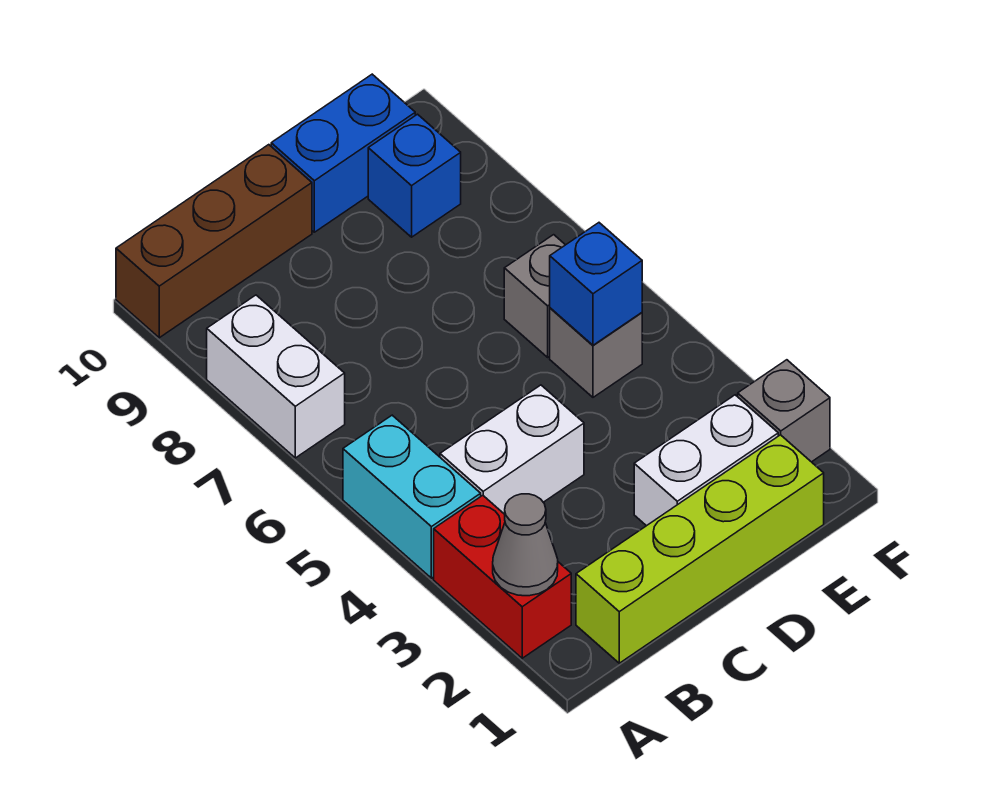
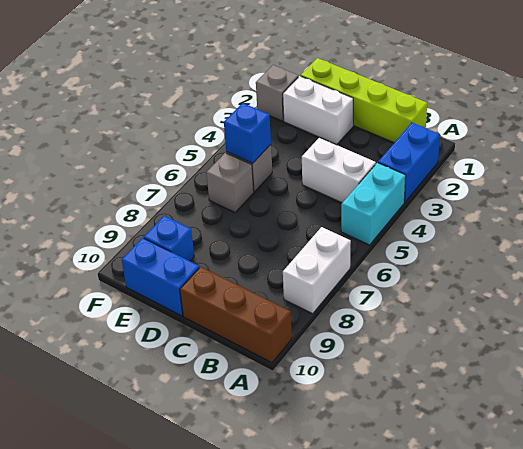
red brick A2:A3 level 1 -> blue brick A2:A3 level 1
grey cone A2 level 2 -> none

